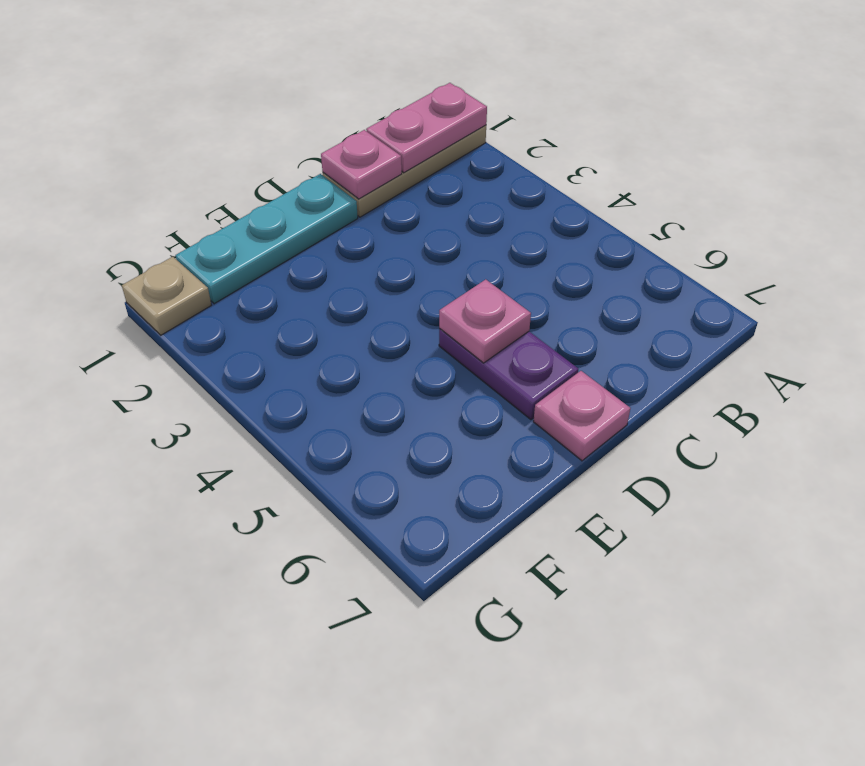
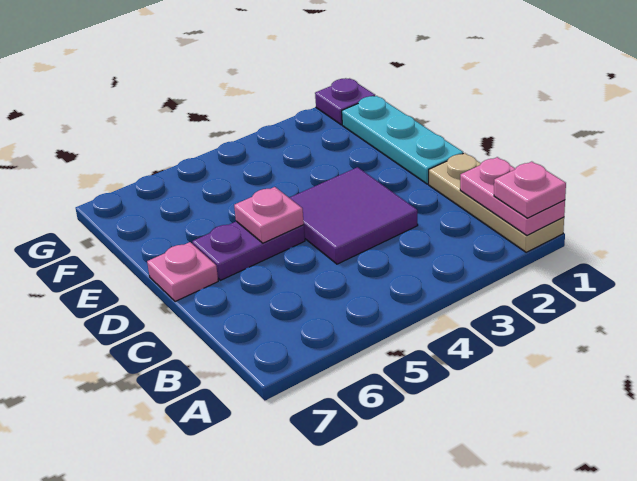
pink plate C1 level 2 -> pink plate A1 level 3
none -> purple tile C3:D4 level 1
tan plate G1 level 1 -> purple plate G1 level 1

